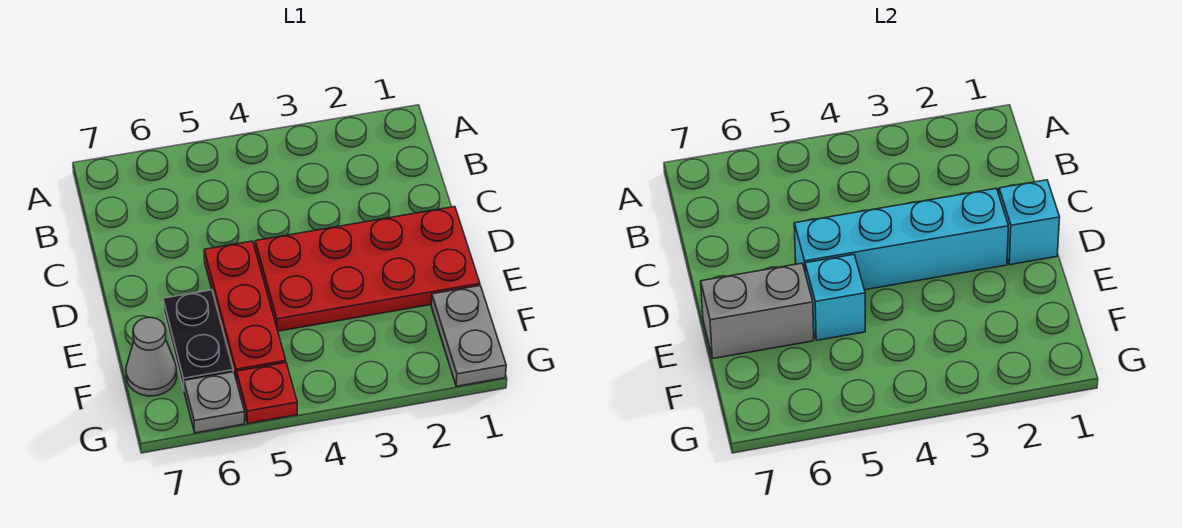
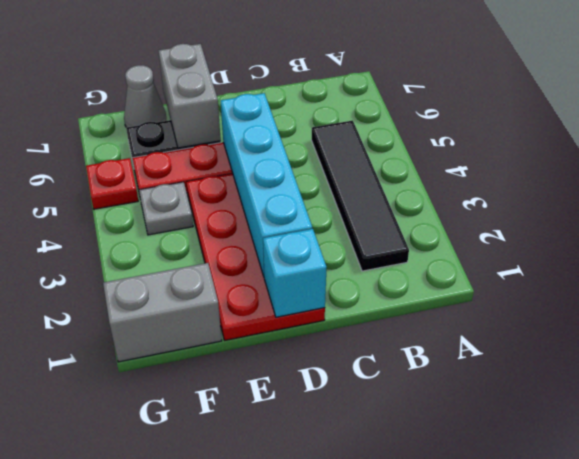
none -> black tile B2:B5 level 1
cyan brick E5 level 2 -> none
grey plate F1:G1 level 1 -> grey brick F1:G1 level 1
grey plate G6 level 1 -> grey plate F4 level 1

